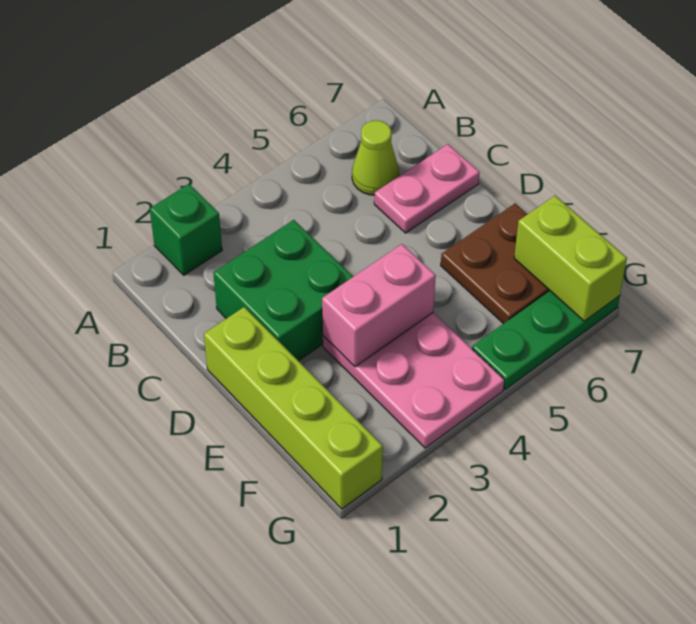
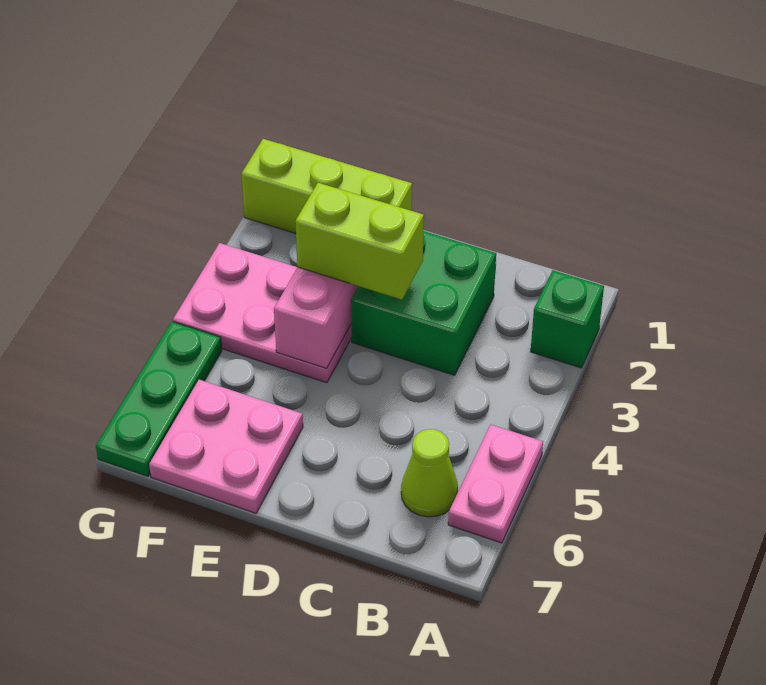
pink plate C6:C7 level 1 -> pink plate A5:A6 level 1
lime brick D1:G1 level 1 -> lime brick E1:G1 level 1
brown plate E6:F7 level 1 -> pink plate E6:F7 level 1
lime brick F7:G7 level 2 -> lime brick D3:E3 level 3

